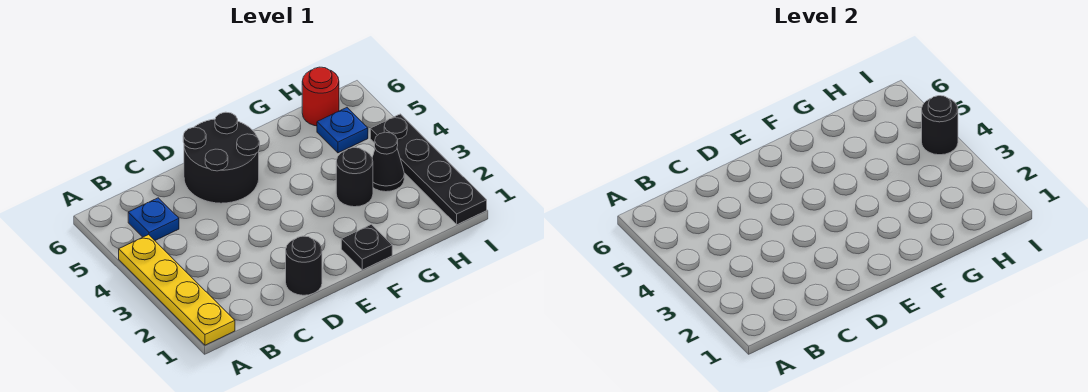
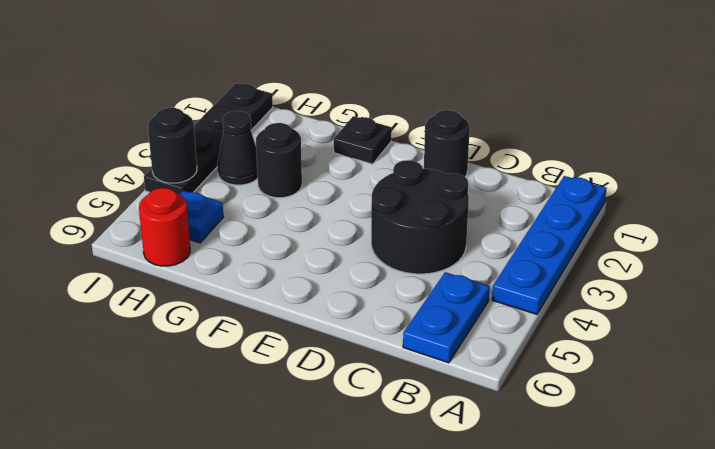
yellow plate A1:A4 level 1 -> blue plate A1:A4 level 1
blue plate B5 level 1 -> blue plate B5:B6 level 1
black round brick D5:E6 level 1 -> black round brick C3:D4 level 1

